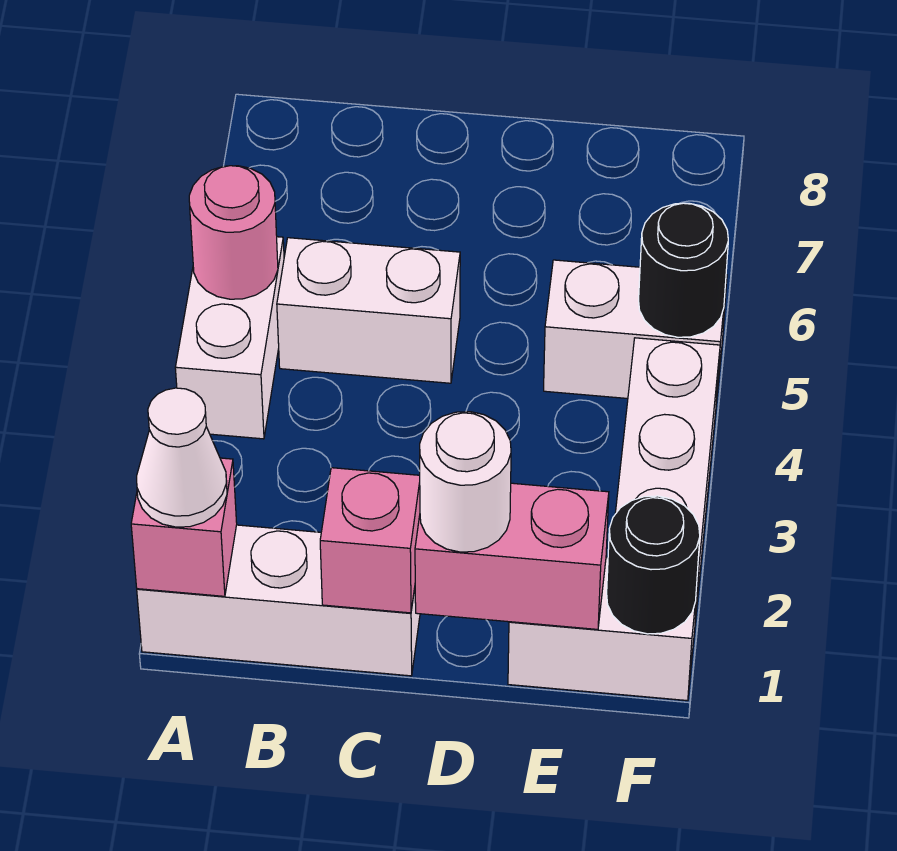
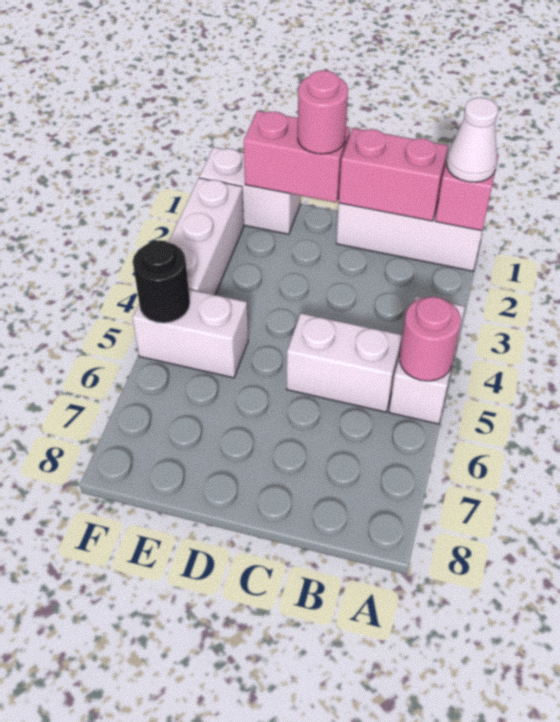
pink brick C1 level 2 -> pink brick B1:C1 level 2
white round brick D1 level 3 -> pink round brick D1 level 3
black round brick F1 level 2 -> none

